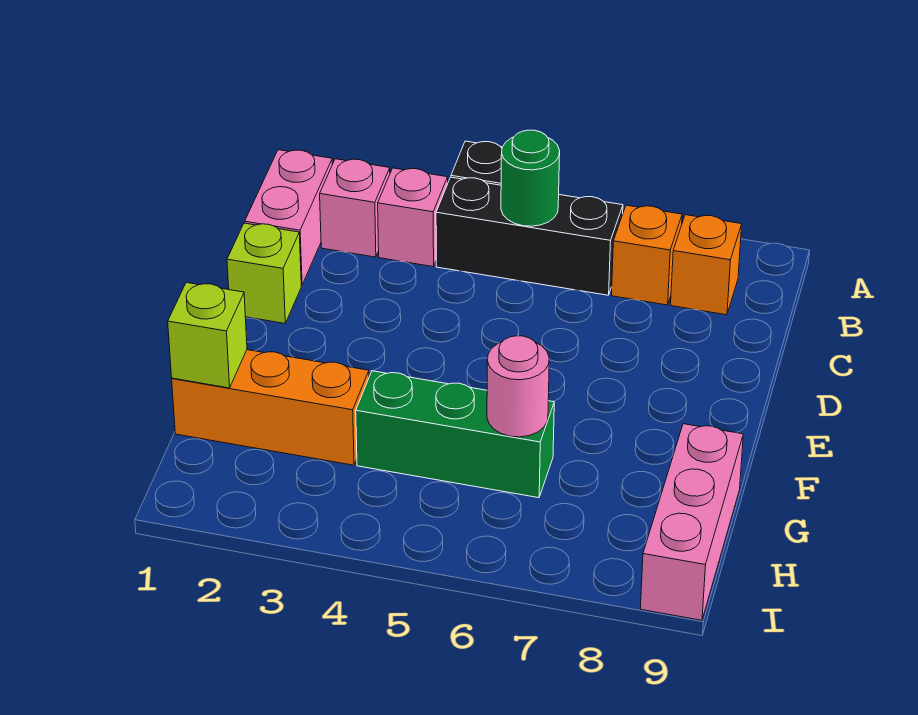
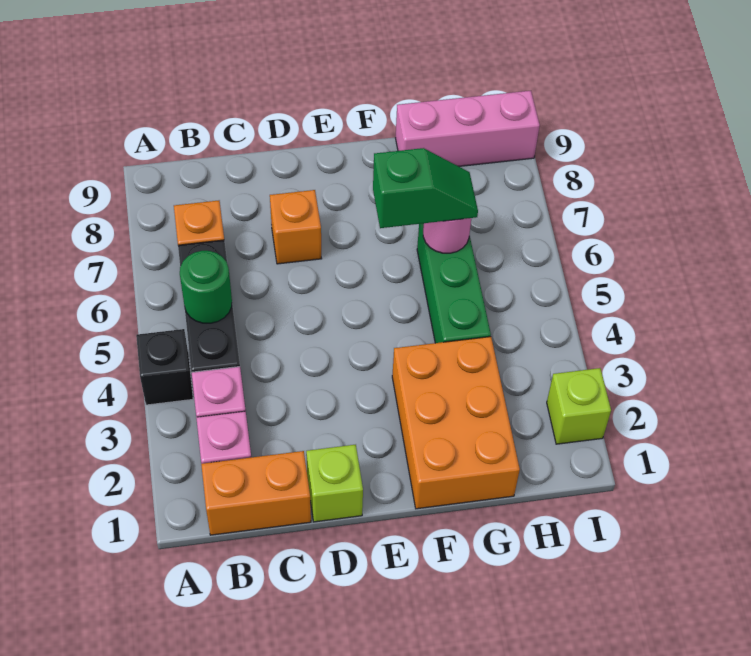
pink brick B1:C1 level 1 -> orange brick B1:C1 level 1
orange brick B8 level 1 -> orange brick D7 level 1
none -> green slope F6:G6 level 3 top F
orange brick G1:G3 level 1 -> orange brick F1:G3 level 1
lime brick G1 level 2 -> lime brick I2 level 1

